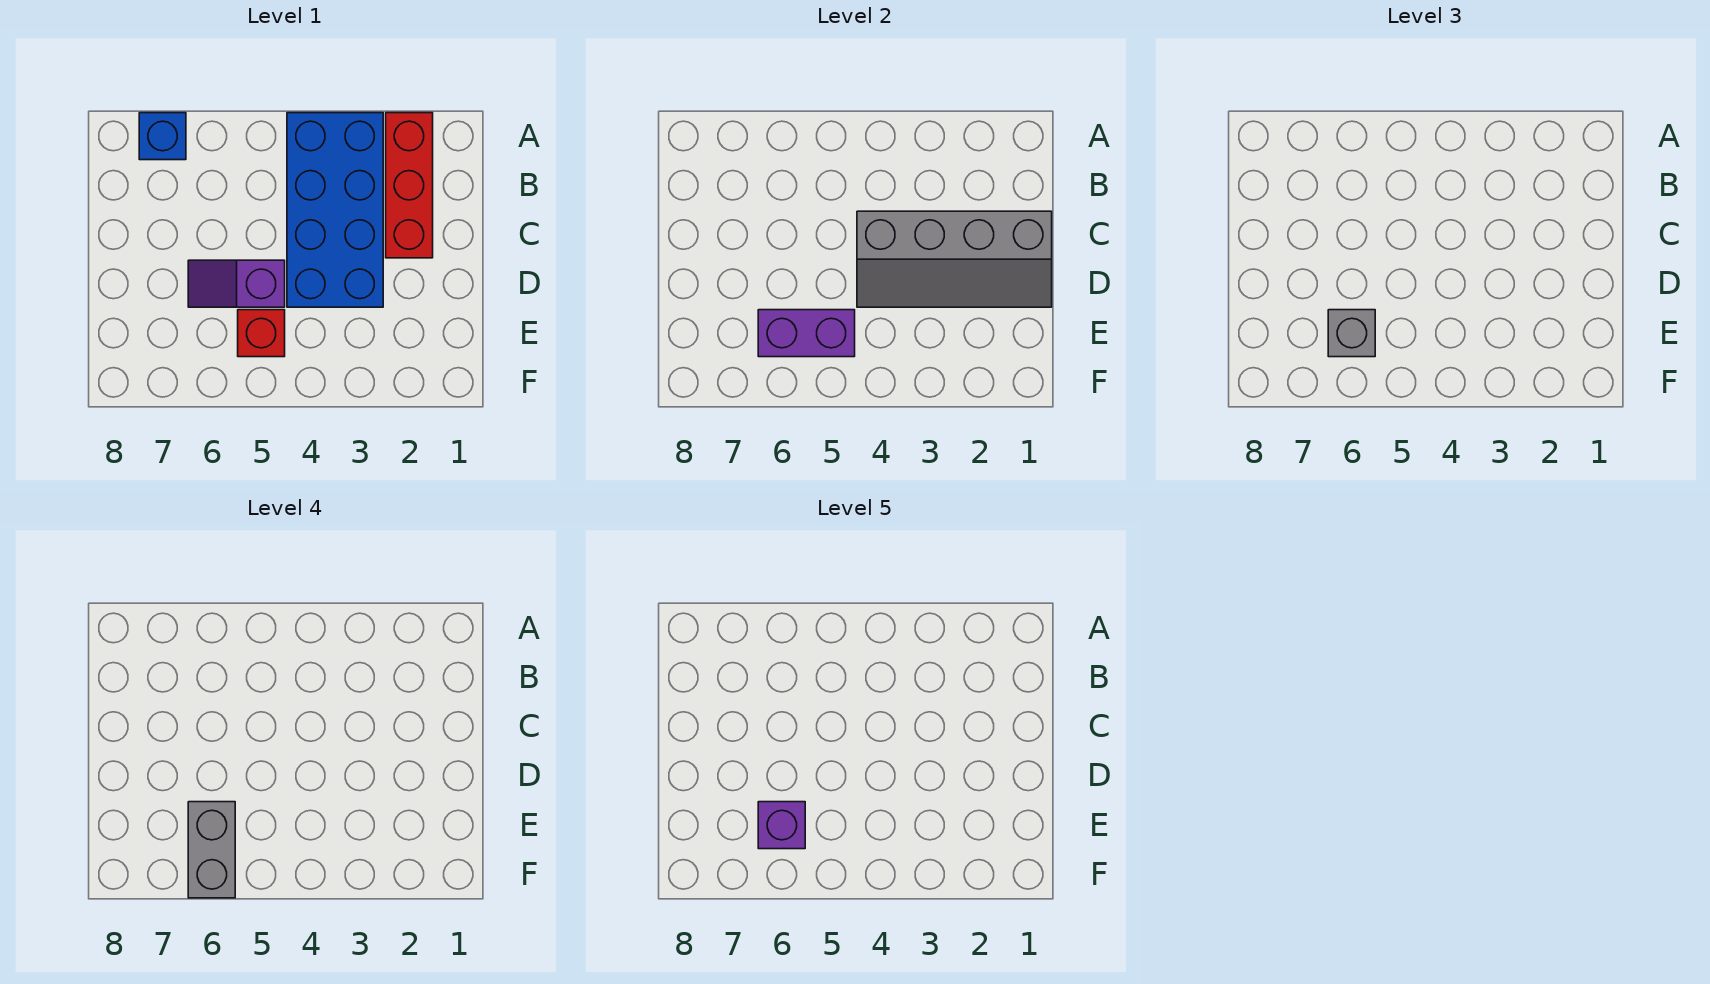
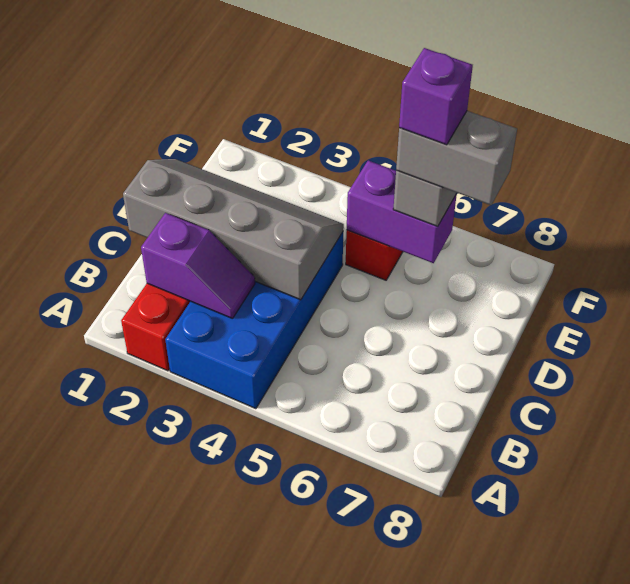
blue brick A7 level 1 -> none
purple slope D5:D6 level 1 top 5 -> purple slope B2:B3 level 2 top 2
grey brick E6:F6 level 4 -> grey brick E6:E7 level 4

